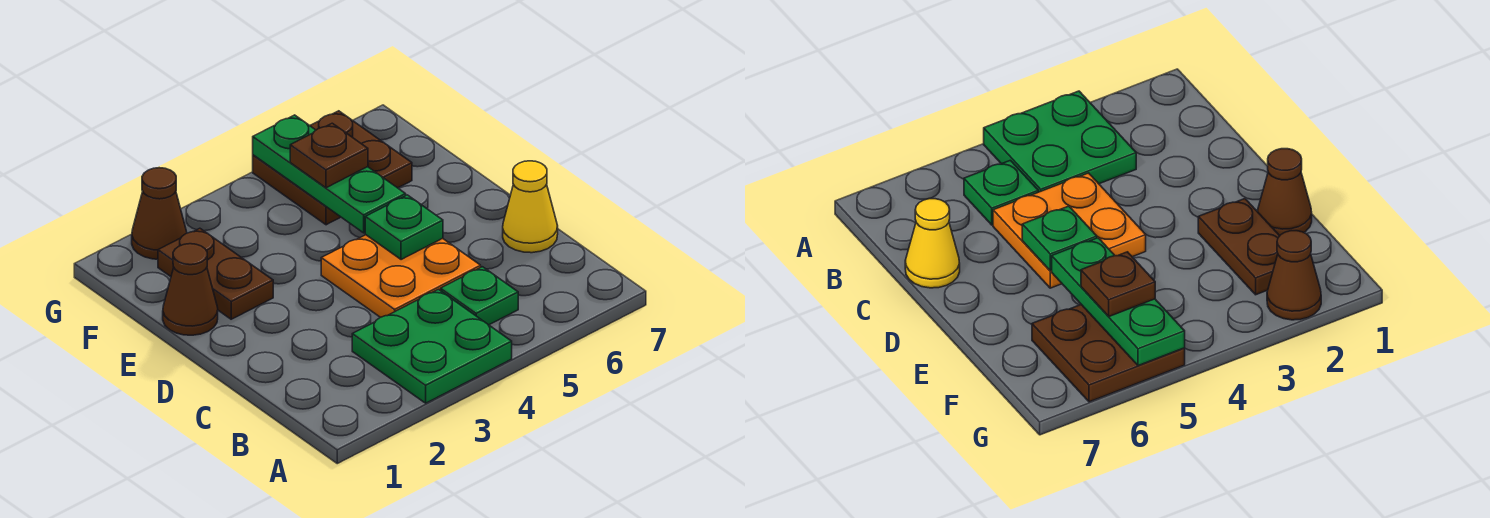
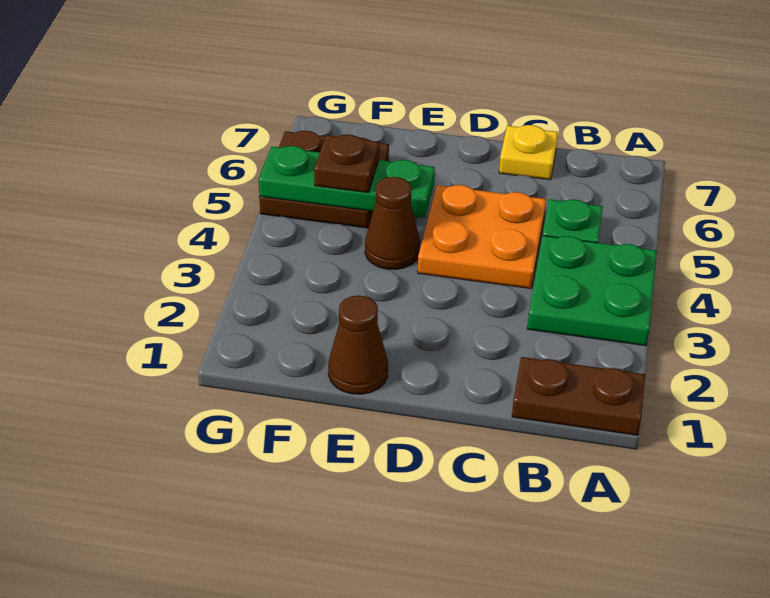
yellow cone C7 level 1 -> yellow plate C7 level 1
green plate D5 level 2 -> none
brown plate E2:F2 level 1 -> brown plate A1:B1 level 1
brown cone G2 level 1 -> brown cone E4 level 1

